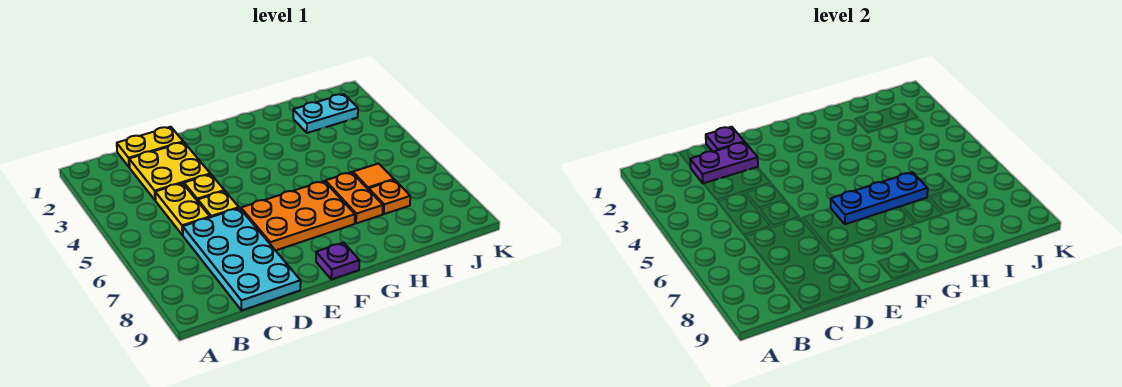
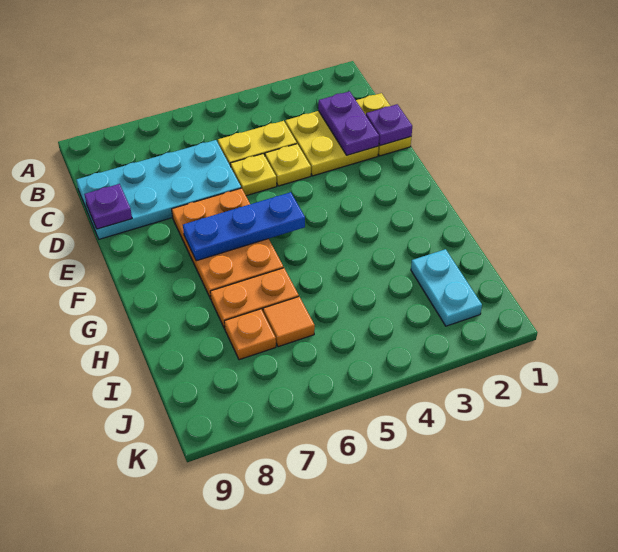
blue plate F6:H6 level 2 -> blue plate F5:F7 level 2
purple plate F9 level 1 -> purple plate D9 level 2

